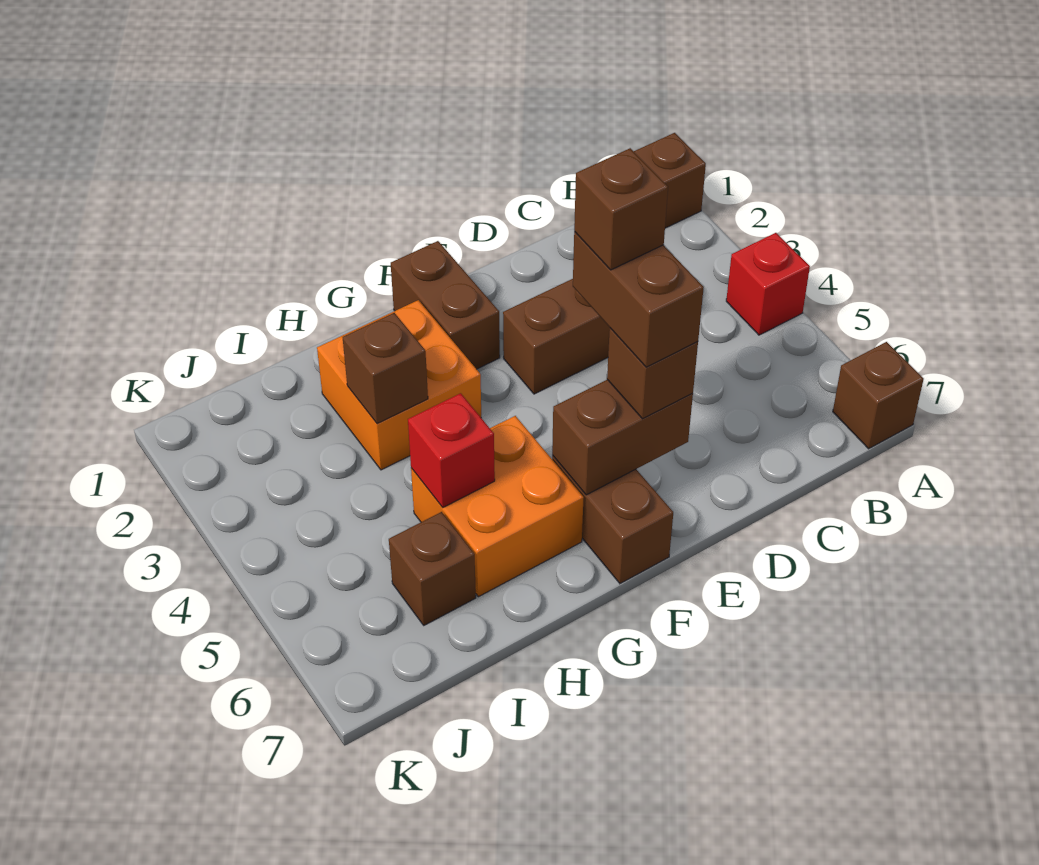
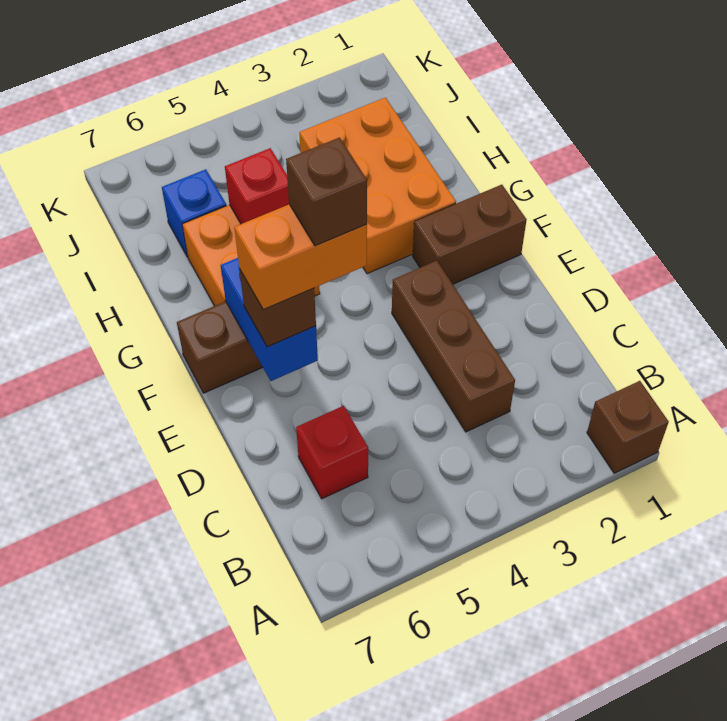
red brick A4 level 1 -> red brick C6 level 1
brown brick A7 level 1 -> none
brown brick E5:E6 level 4 -> orange brick E5:E6 level 4
brown brick E6:F6 level 2 -> blue brick E6:F6 level 2
orange brick G2:H3 level 1 -> orange brick G2:I3 level 1
brown brick H3 level 2 -> none
brown brick I6 level 1 -> blue brick I6 level 1

